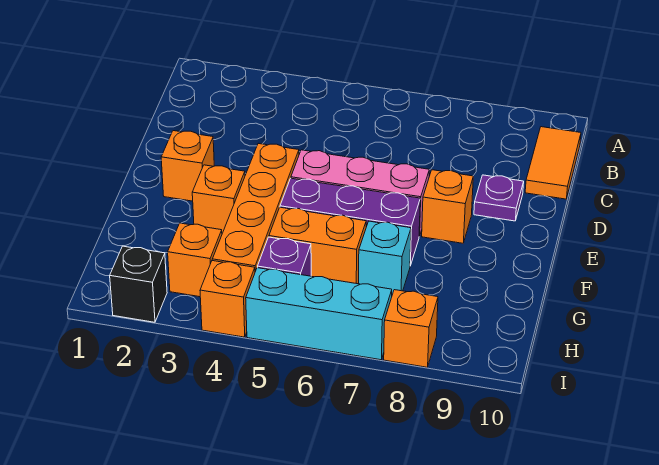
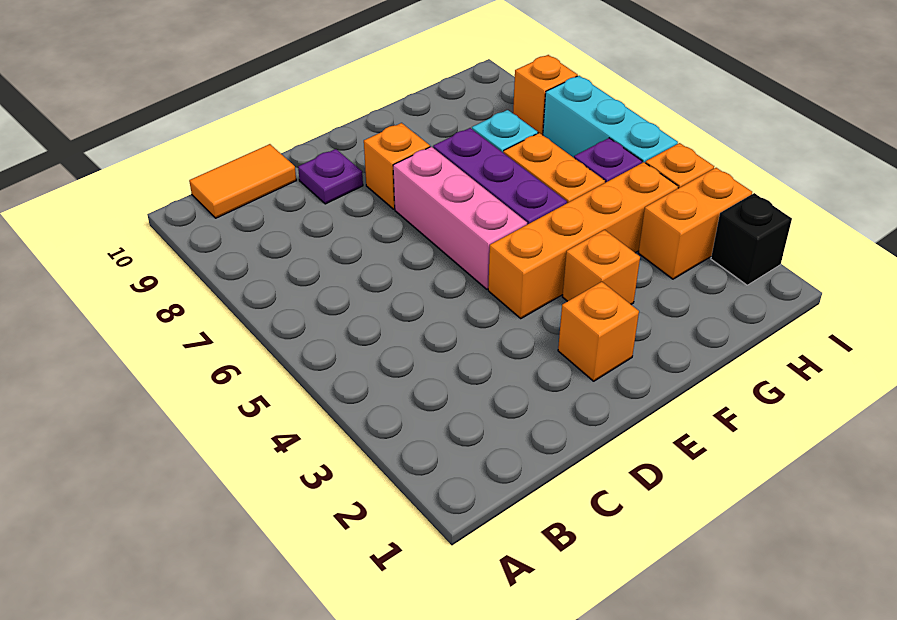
orange brick H3 level 1 -> orange brick H3:I3 level 1

